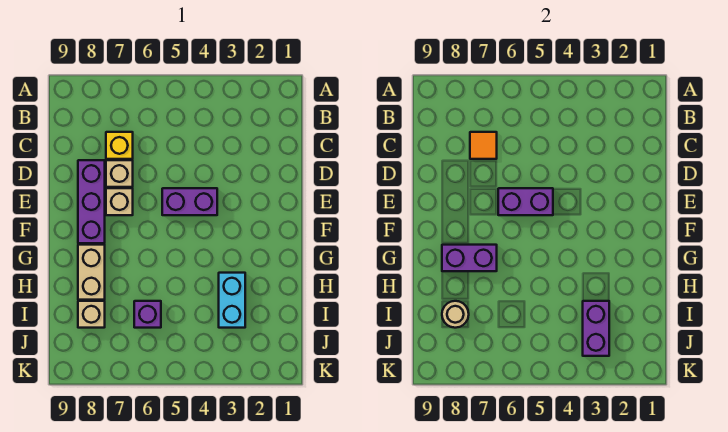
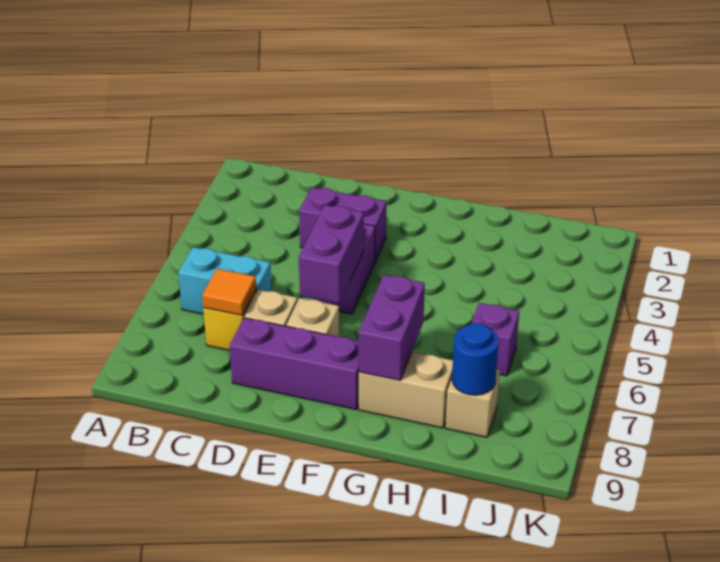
cyan brick H3:I3 level 1 -> cyan brick B6:C6 level 1
purple brick I3:J3 level 2 -> purple brick D3:E3 level 1
tan round brick I8 level 2 -> blue round brick I8 level 2

